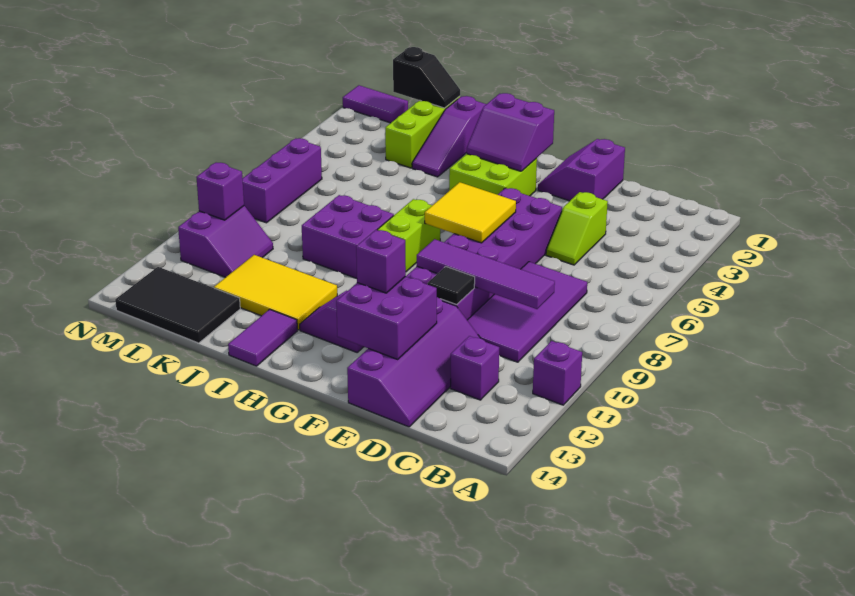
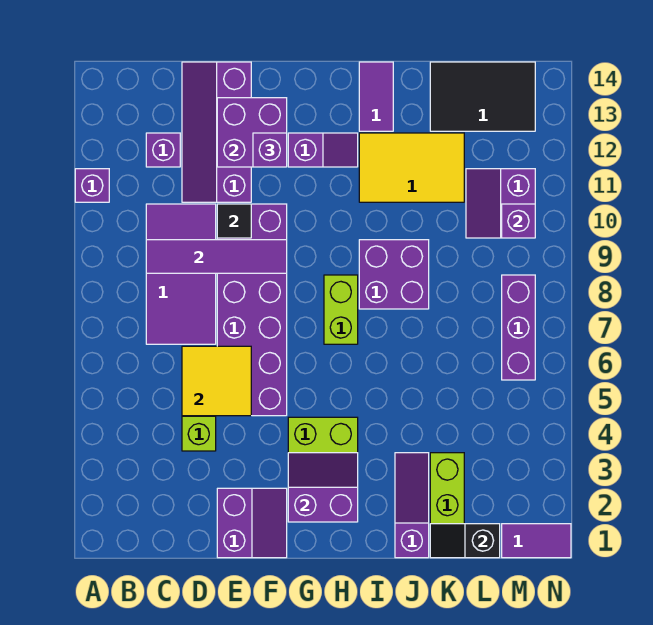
yellow tile F6:G7 level 2 -> yellow tile D5:E6 level 2

